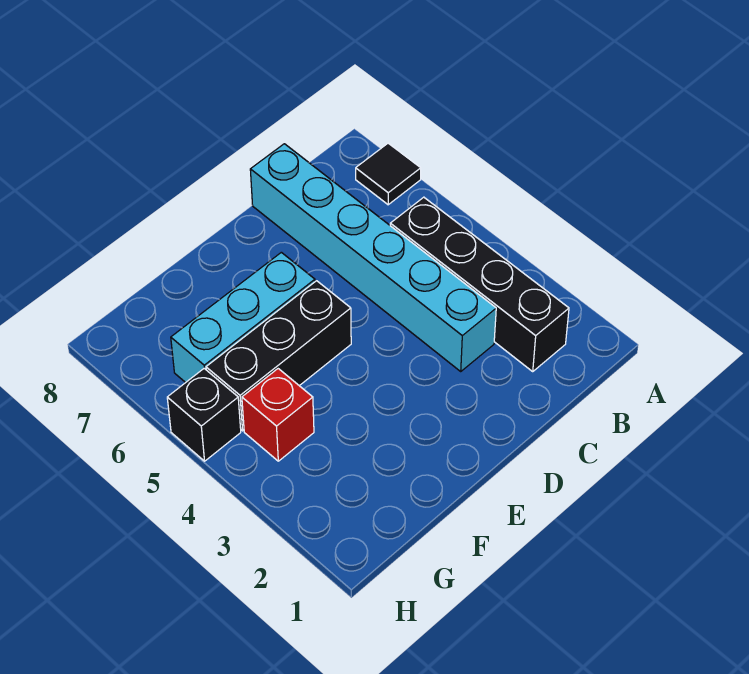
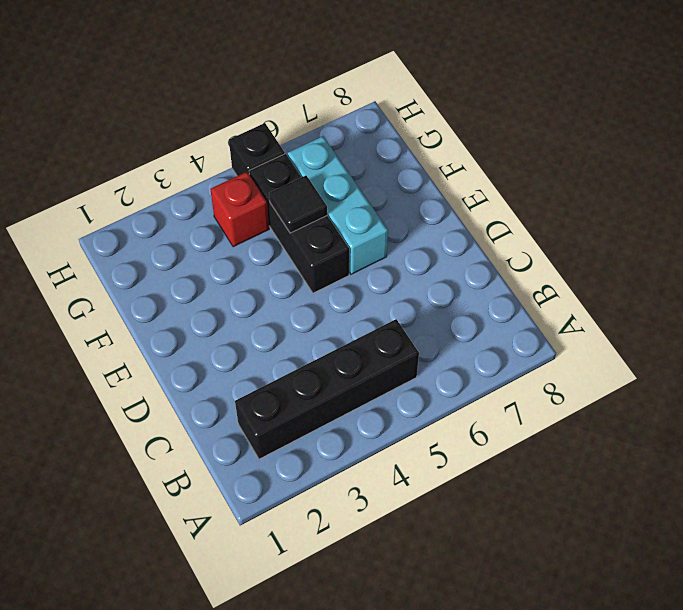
black tile A7 level 1 -> black tile F5 level 2
cyan brick C3:C8 level 1 -> none

